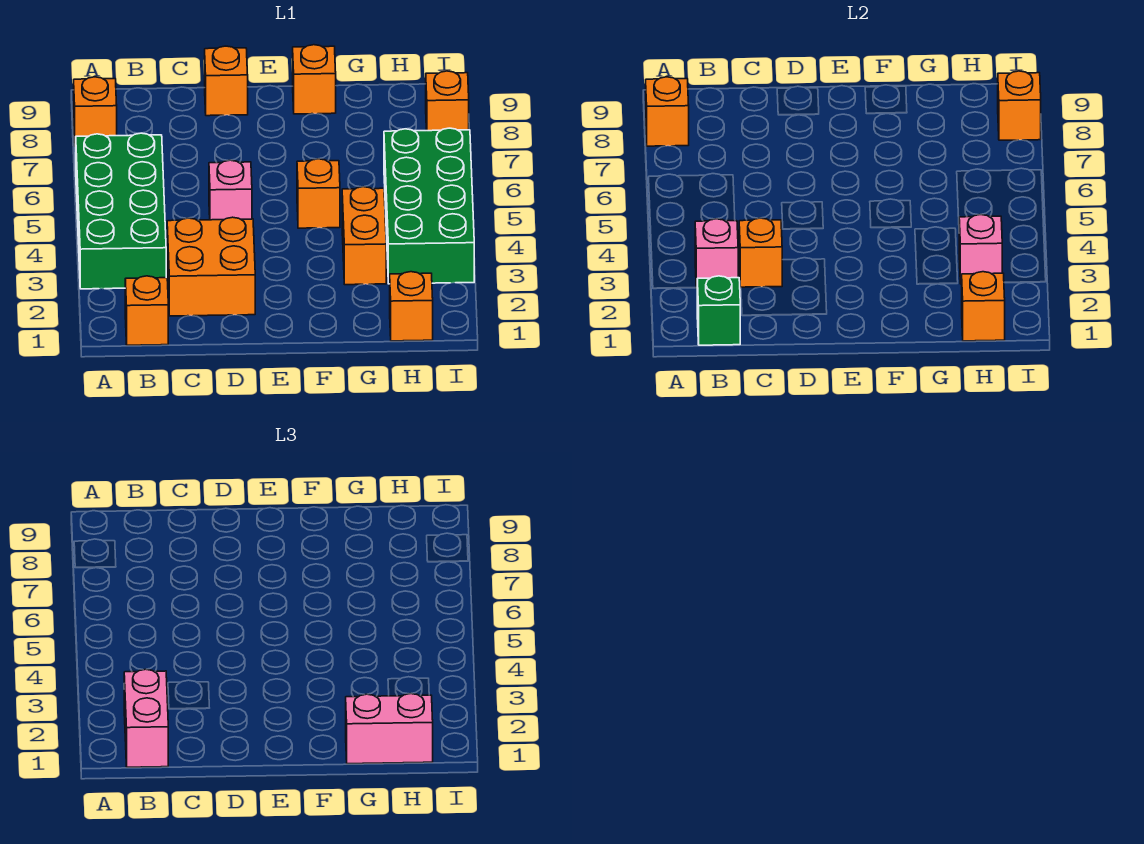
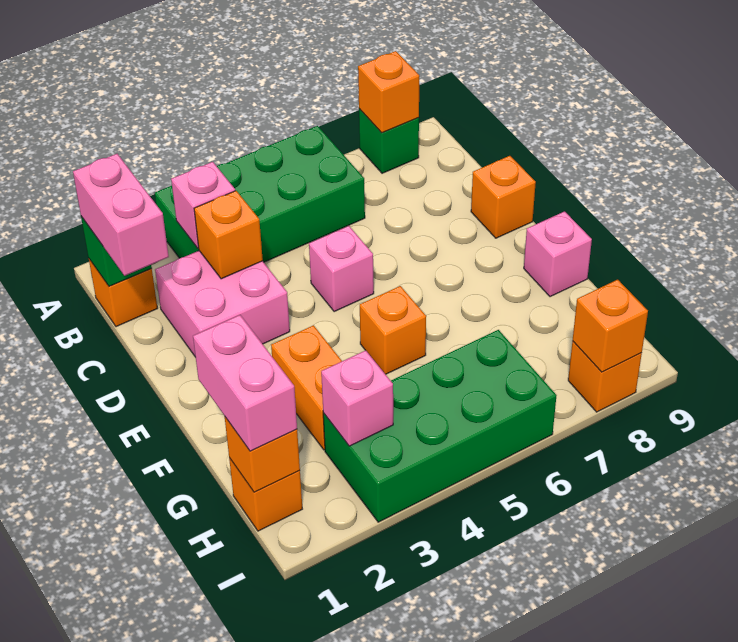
orange brick A8 level 1 -> green brick A8 level 1
pink brick B1:B2 level 3 -> pink brick B1:C1 level 3
orange brick C2:D3 level 1 -> pink brick C2:D3 level 1
orange brick F9 level 1 -> pink brick F9 level 1
orange brick G3:G4 level 1 -> orange brick F3:G3 level 1

